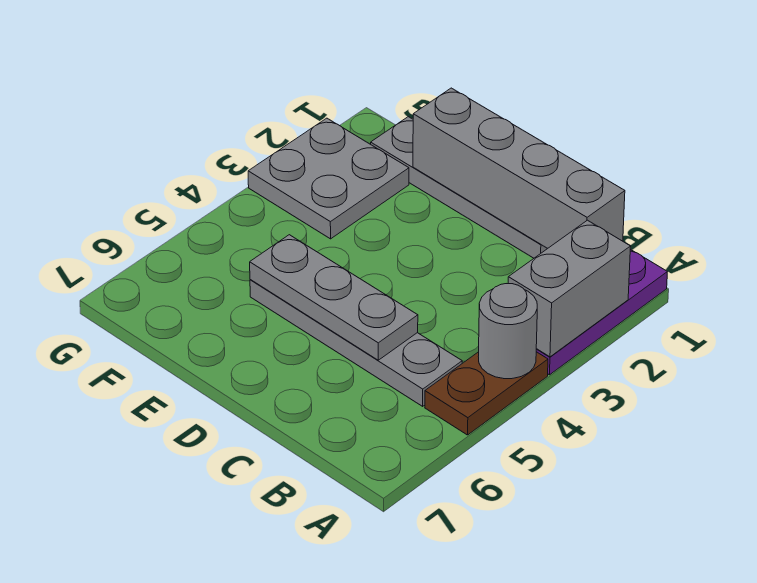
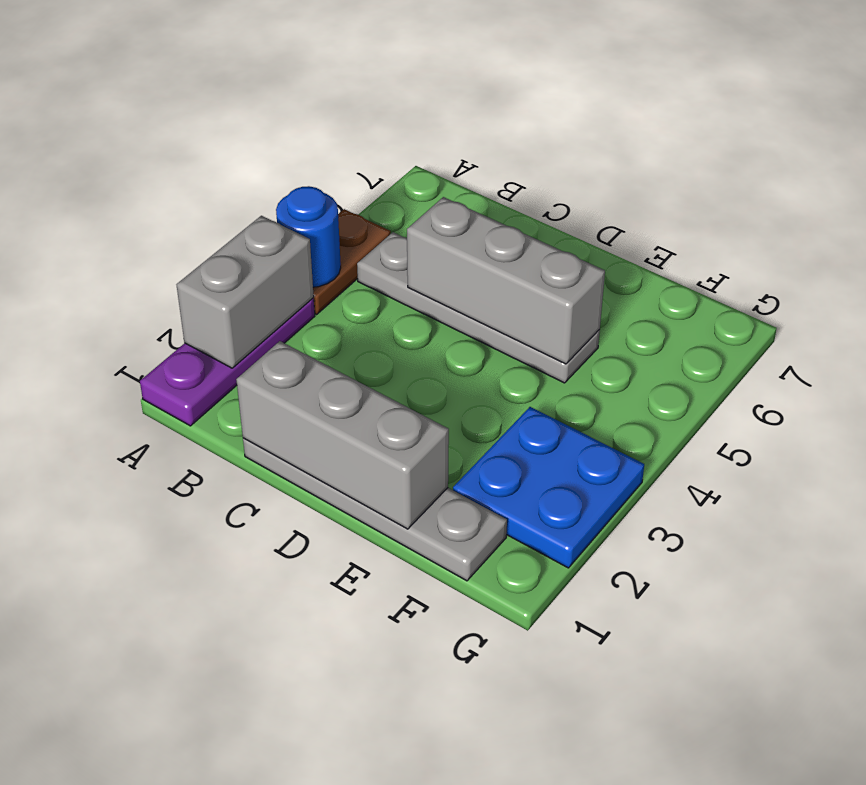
grey round brick A4 level 2 -> blue round brick A4 level 2
grey brick B1:E1 level 2 -> grey brick C1:E1 level 2
grey plate C5:E5 level 2 -> grey brick C5:E5 level 2
grey plate F2:G3 level 1 -> blue plate F2:G3 level 1

